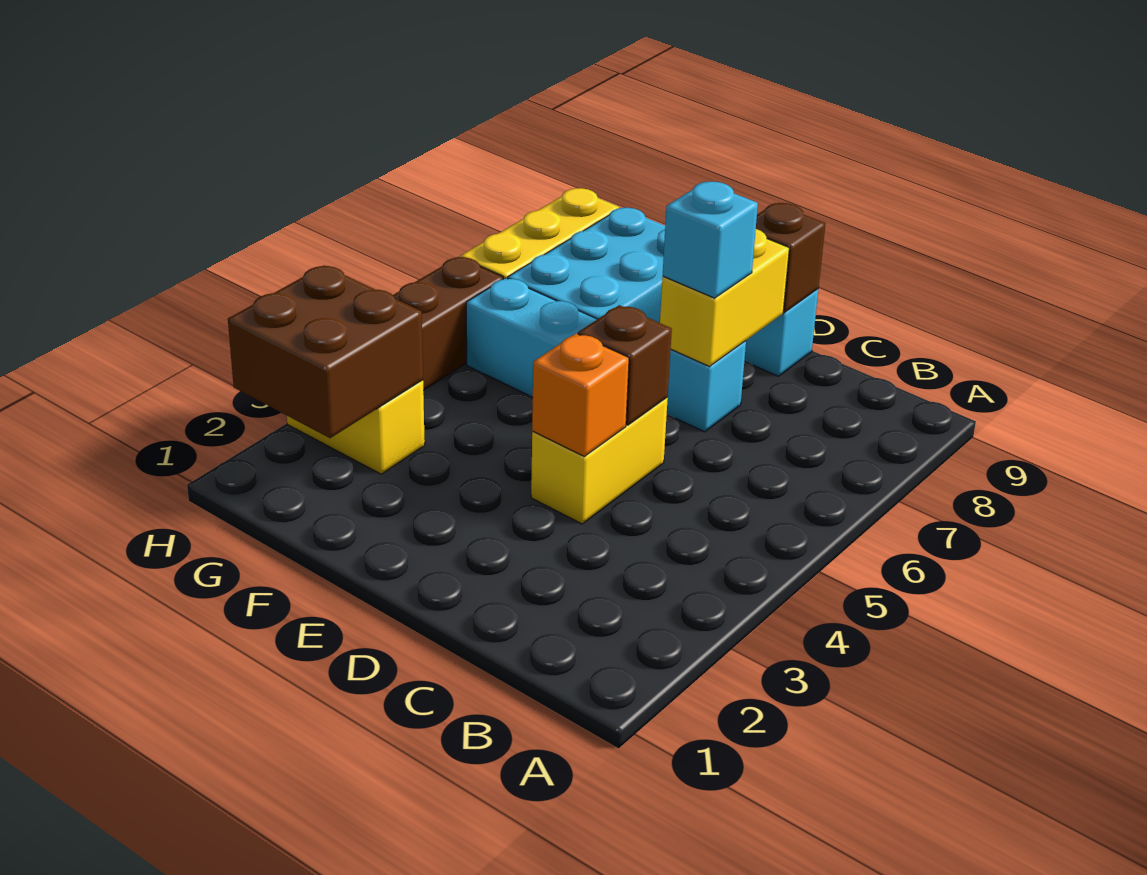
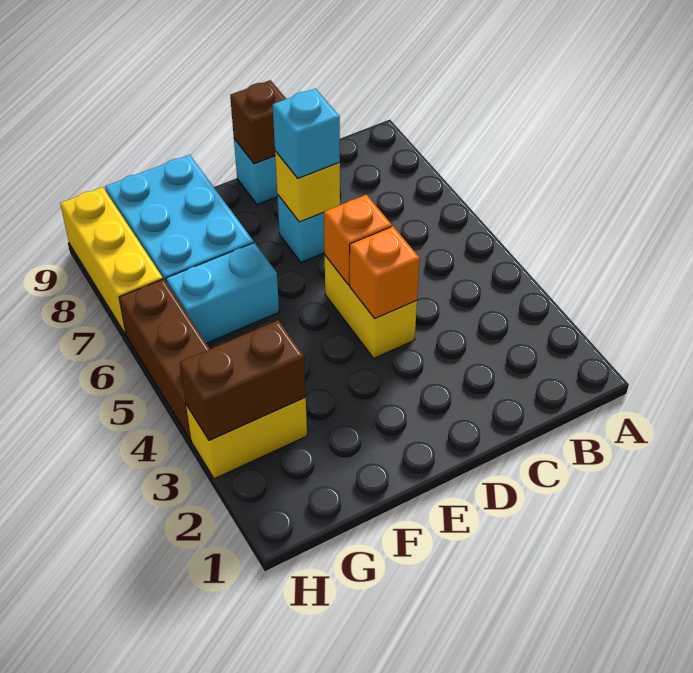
brown brick D5 level 2 -> orange brick D5 level 2
yellow brick D7:D8 level 2 -> yellow brick D7 level 2
brown brick G2:H3 level 2 -> brown brick G3:H3 level 2

